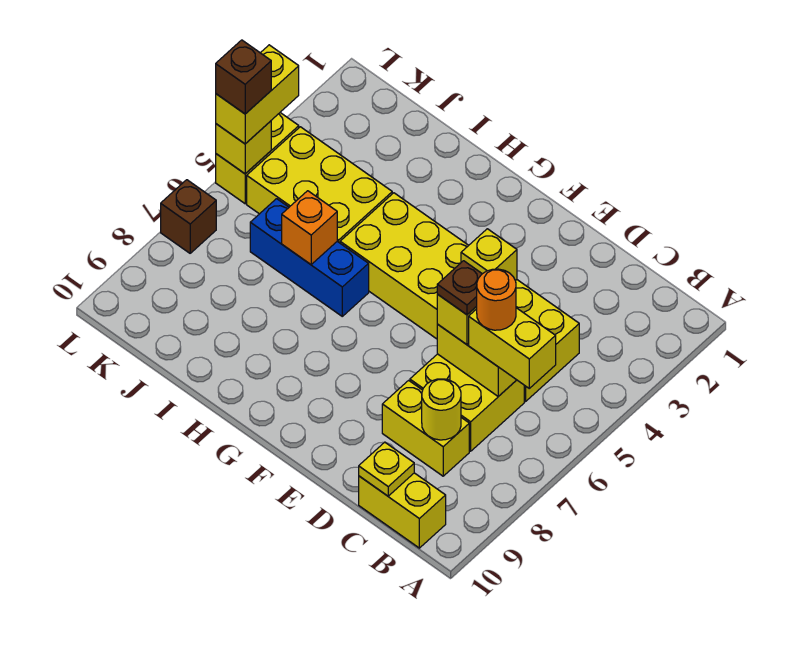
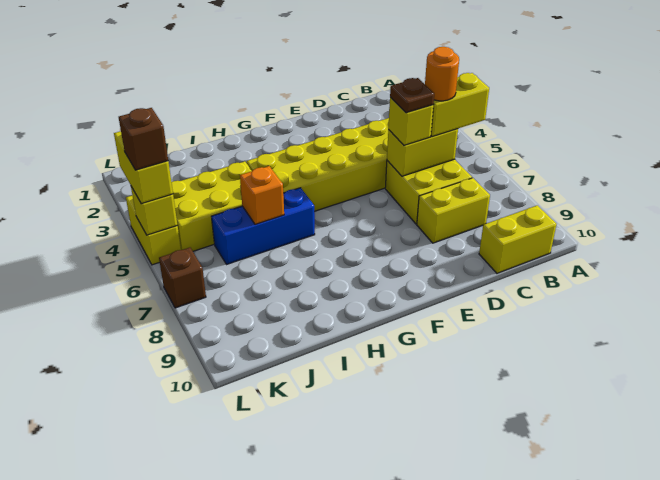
yellow round brick C8 level 2 -> none
yellow plate C10 level 2 -> none
yellow brick E4 level 2 -> none

